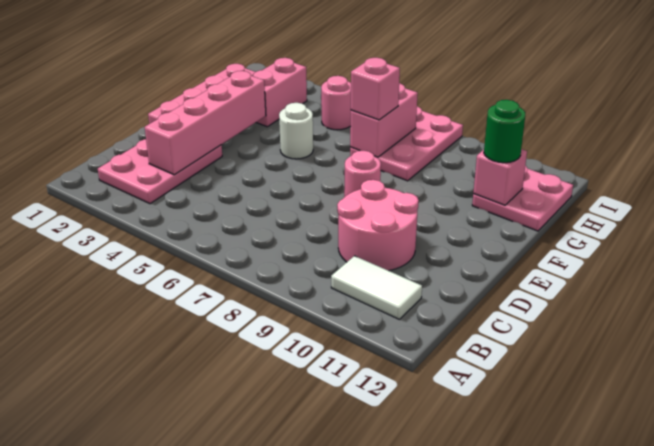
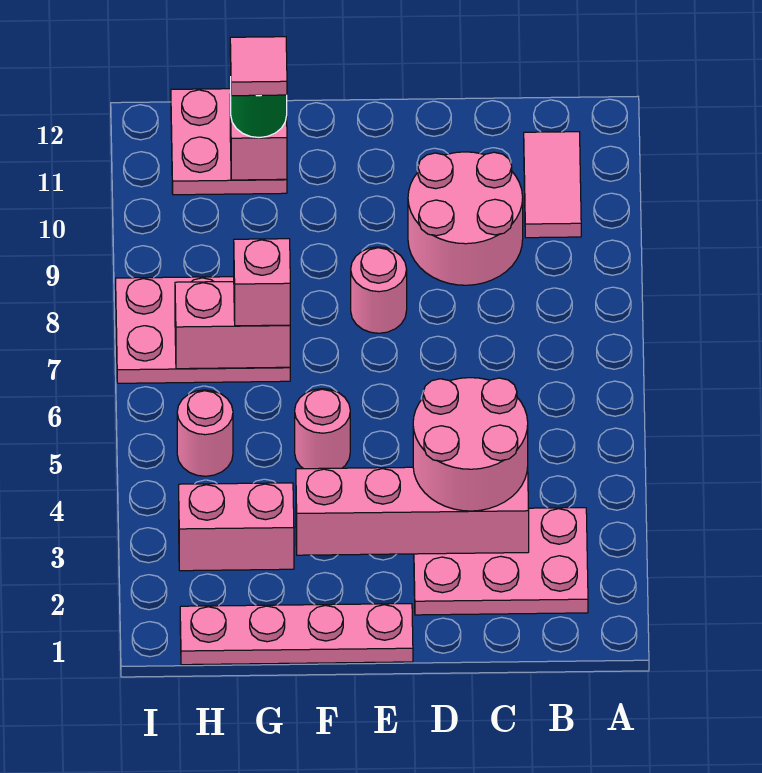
white tile B10:B11 level 1 -> pink tile B10:B11 level 1
none -> pink round brick C3:D4 level 3
white round brick F5 level 1 -> pink round brick F5 level 1
none -> pink tile G11 level 4

